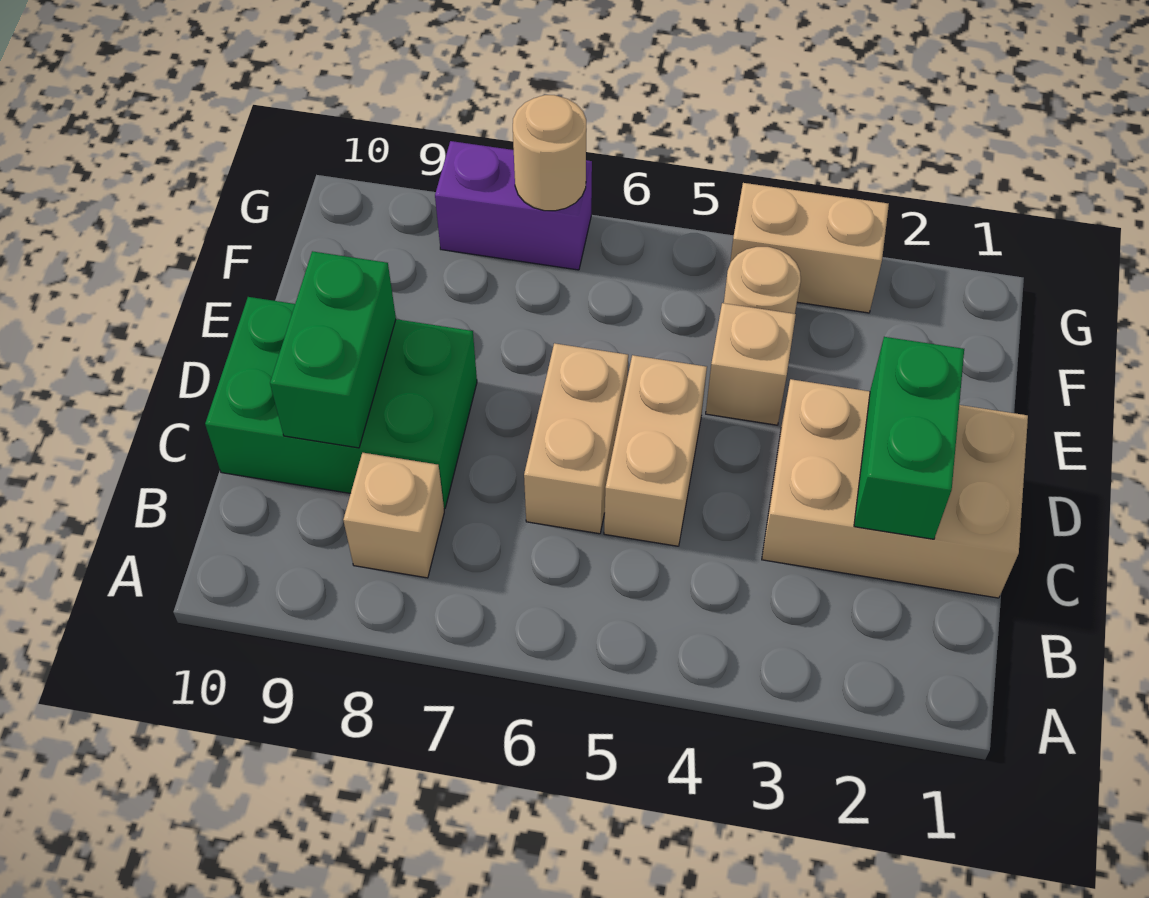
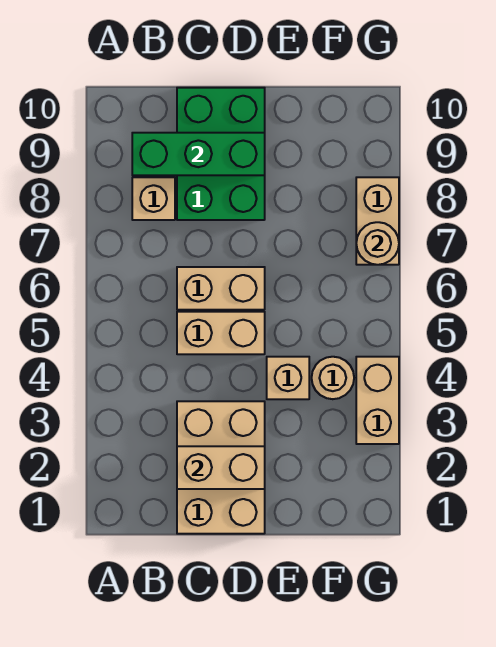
green brick C2:D2 level 2 -> tan brick C2:D2 level 2
green brick C9:D9 level 2 -> green brick B9:D9 level 2
purple brick G7:G8 level 1 -> tan brick G7:G8 level 1

